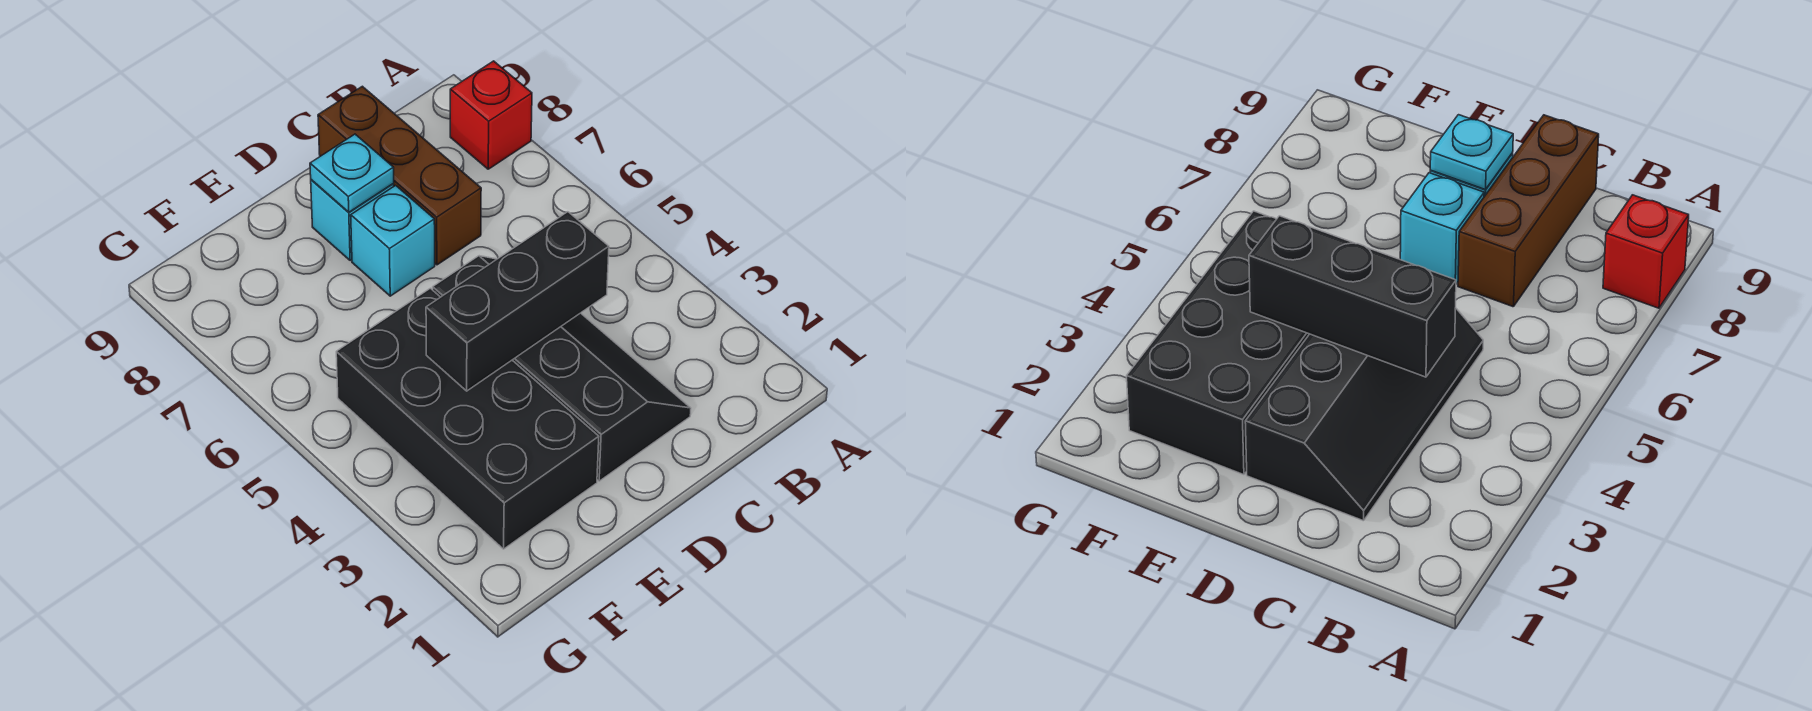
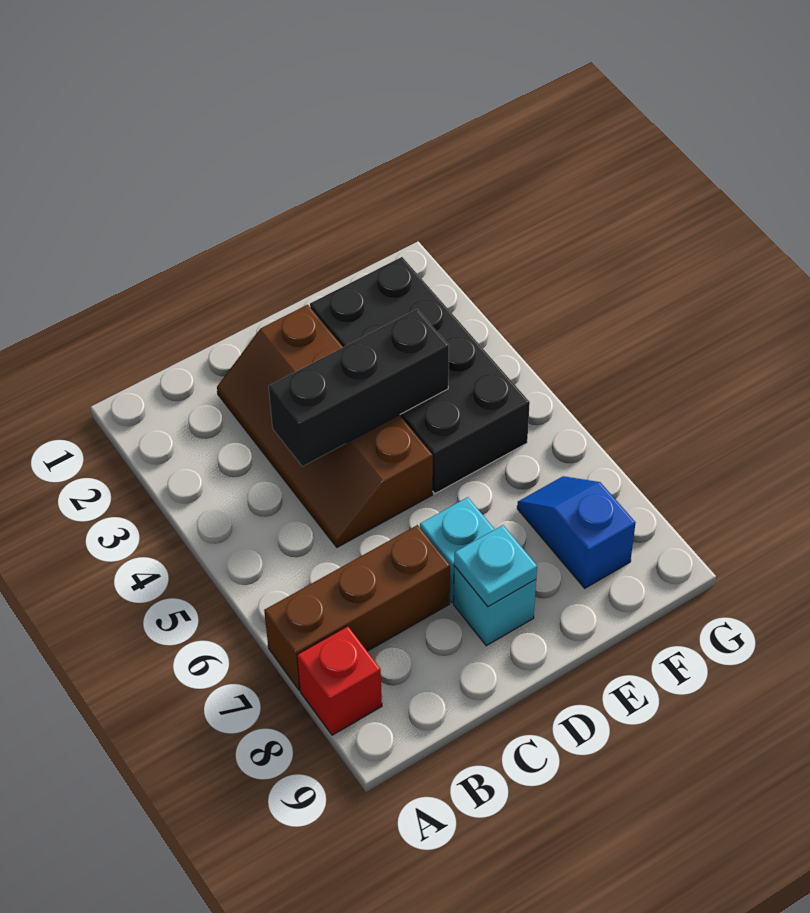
black slope C2:D5 level 1 top D -> brown slope C2:D5 level 1 top D
brown brick C7:C9 level 1 -> brown brick A7:C7 level 1
none -> blue slope F7:F8 level 1 top 8

